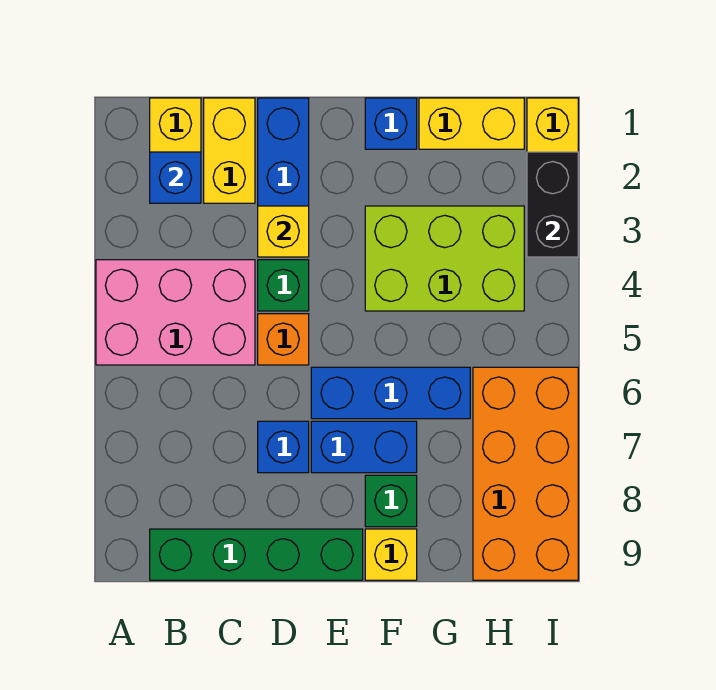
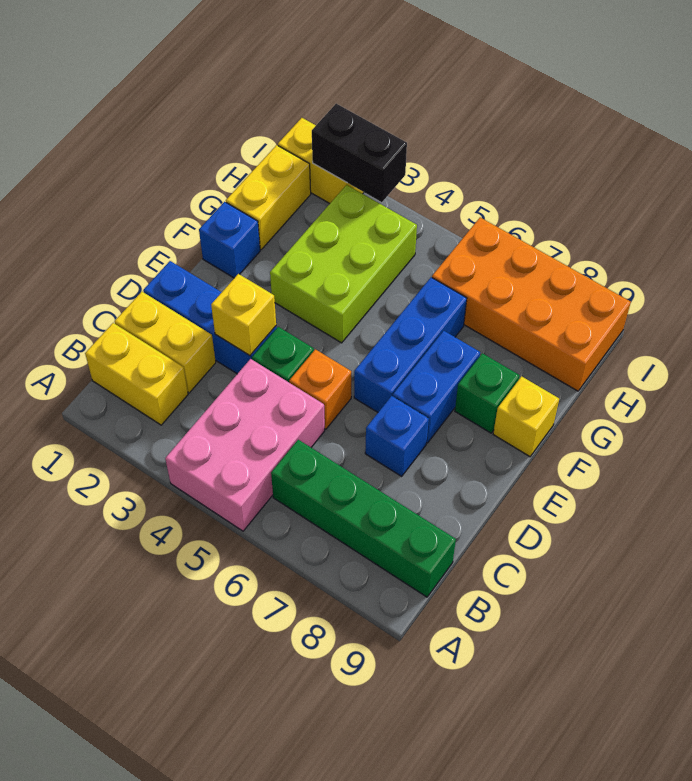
blue brick B2 level 2 -> none
green brick B9:E9 level 1 -> green brick B6:B9 level 1

